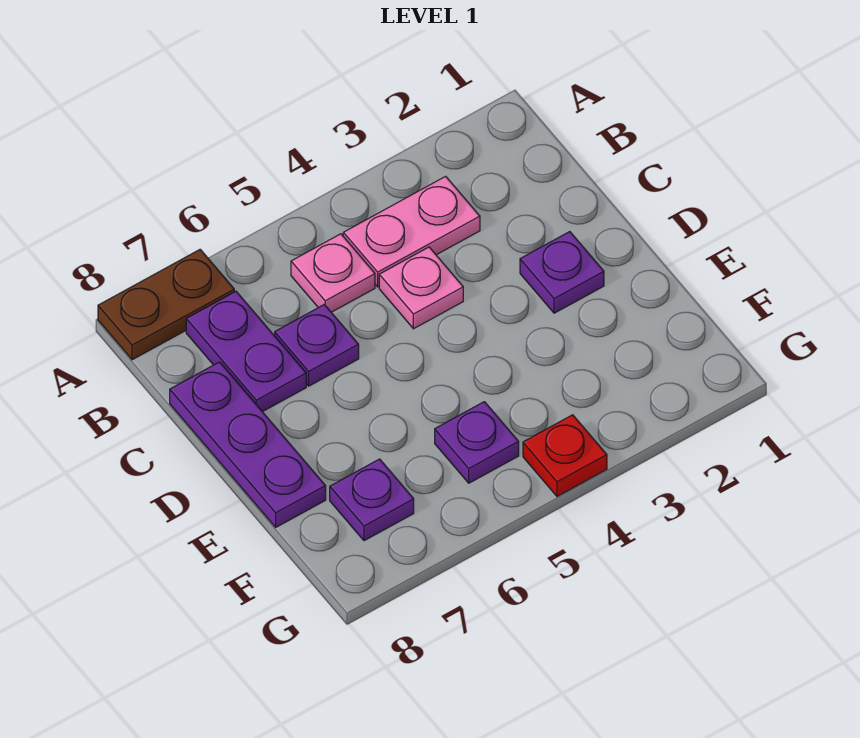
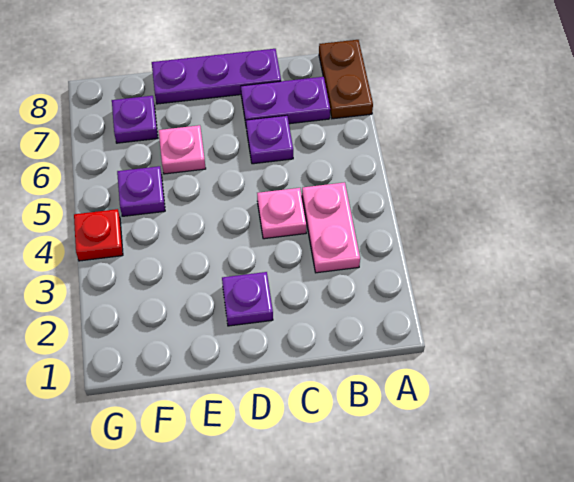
pink plate B5 level 1 -> pink plate E6 level 1

